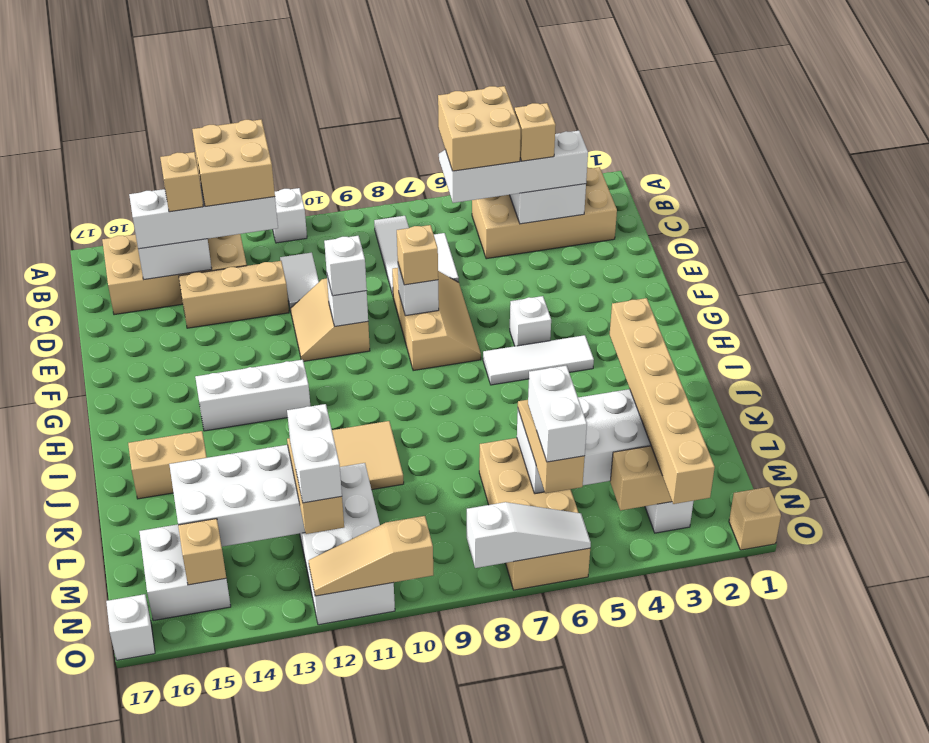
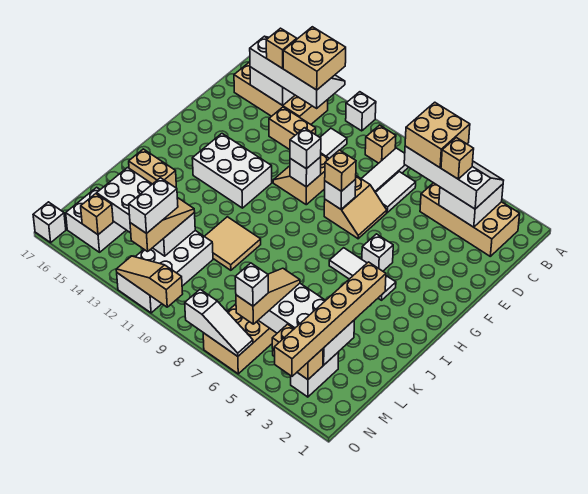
tan brick D12:D14 level 1 -> tan brick D12:D13 level 1
tan slope E7:G8 level 1 top 8 -> tan slope E7:F8 level 1 top 8
white brick H12:H14 level 1 -> white brick G12:H14 level 1
white brick M6:N6 level 4 -> white brick N6 level 4
tan brick O1 level 1 -> tan brick B9 level 1

